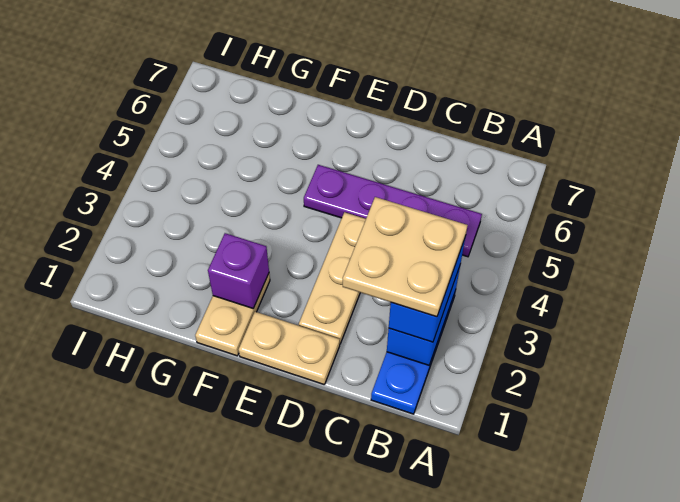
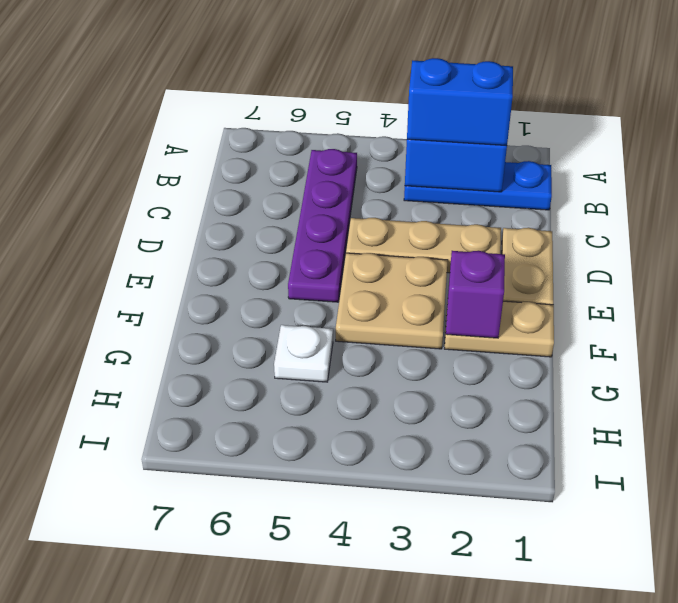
tan plate B2:C3 level 4 -> tan plate E3:F4 level 1
none -> white plate G5 level 1

